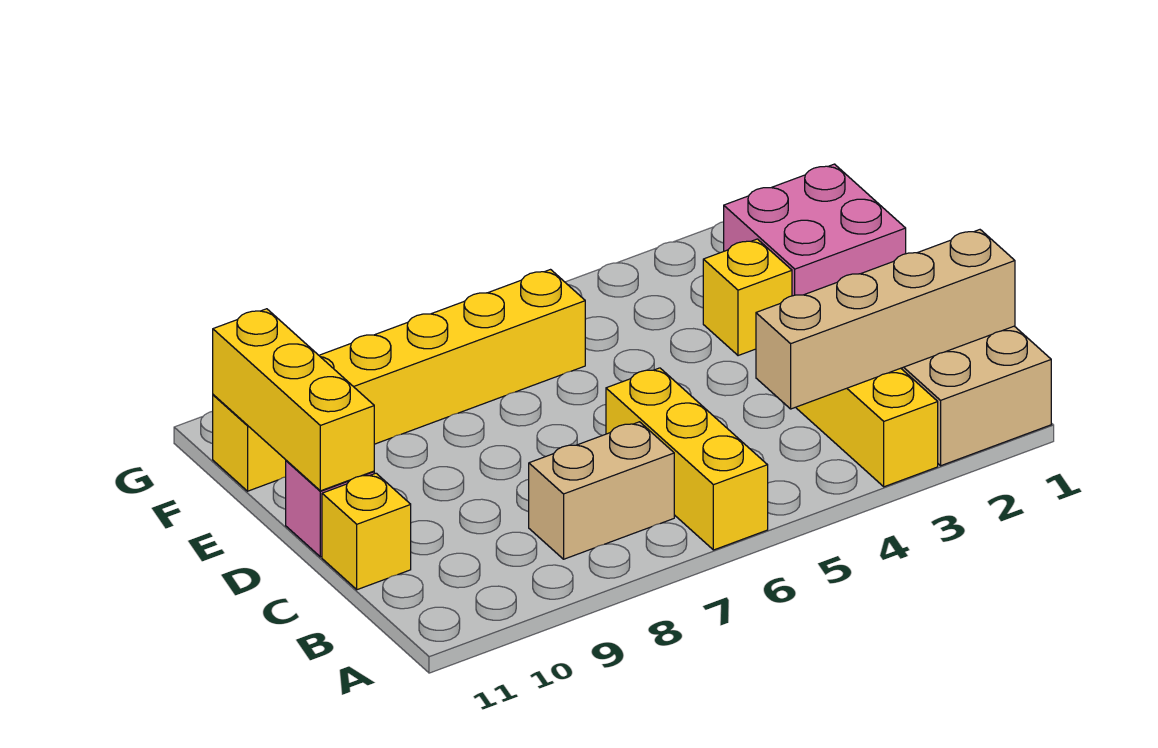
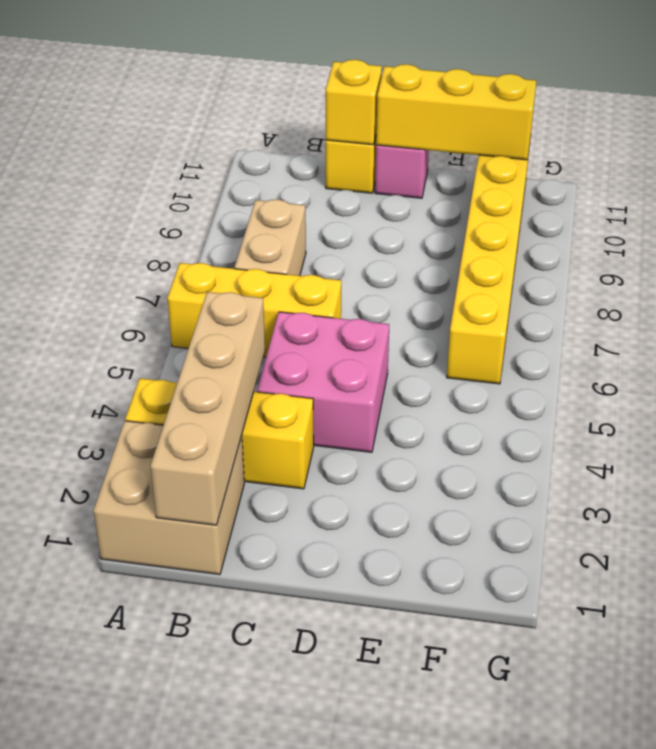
pink brick E1:F2 level 1 -> pink brick C4:D5 level 1
yellow brick E3 level 1 -> yellow brick C11 level 2

